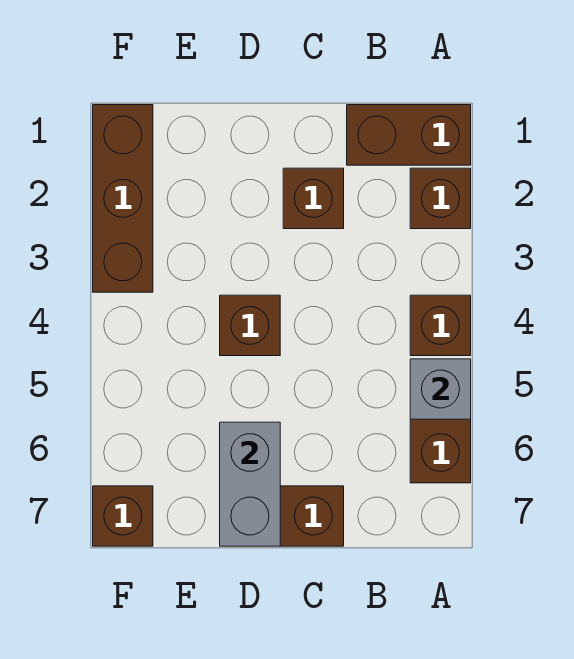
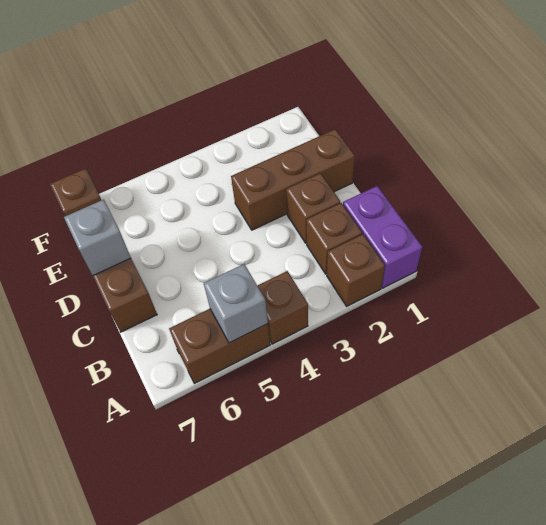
brown brick A1:B1 level 1 -> purple brick A1:B1 level 1
brown brick D4 level 1 -> brown brick B2 level 1
grey brick D6:D7 level 2 -> grey brick D7 level 2
brown brick F1:F3 level 1 -> brown brick D1:D3 level 1

